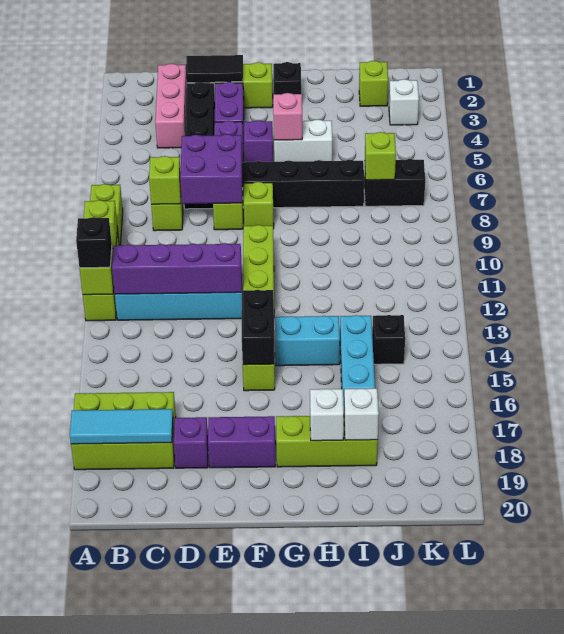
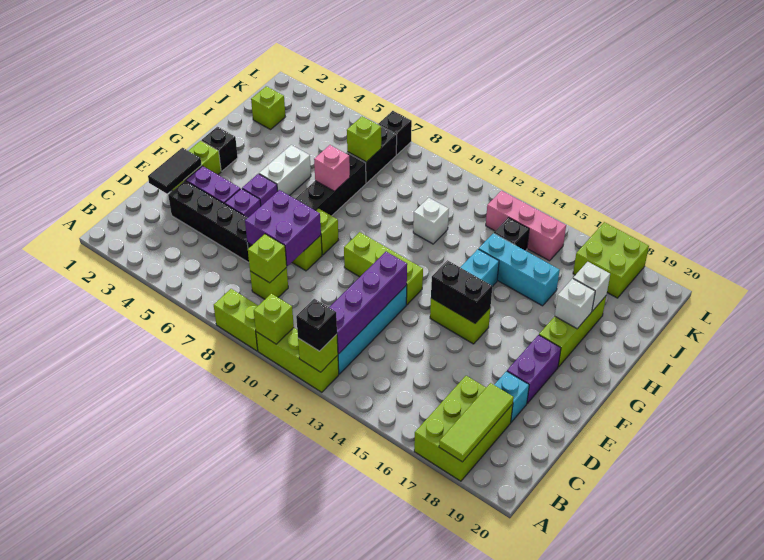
cyan tile A18:C18 level 2 -> lime tile A18:C18 level 2
pink brick C2:C4 level 1 -> pink brick K13:K15 level 1
purple brick D18 level 1 -> cyan brick D18 level 1
pink brick G5 level 2 -> pink brick H7 level 2
white brick K3 level 1 -> white brick I11 level 1
none -> lime brick K17:L18 level 1
none -> black brick L7 level 1

